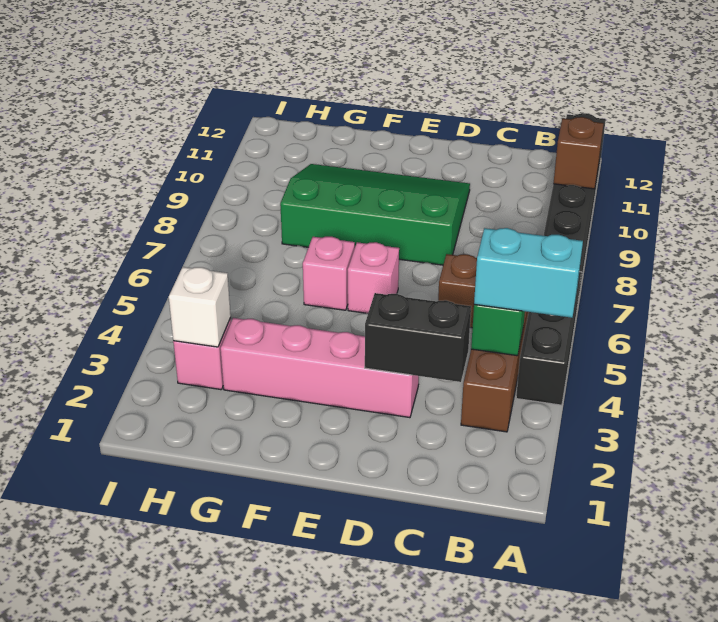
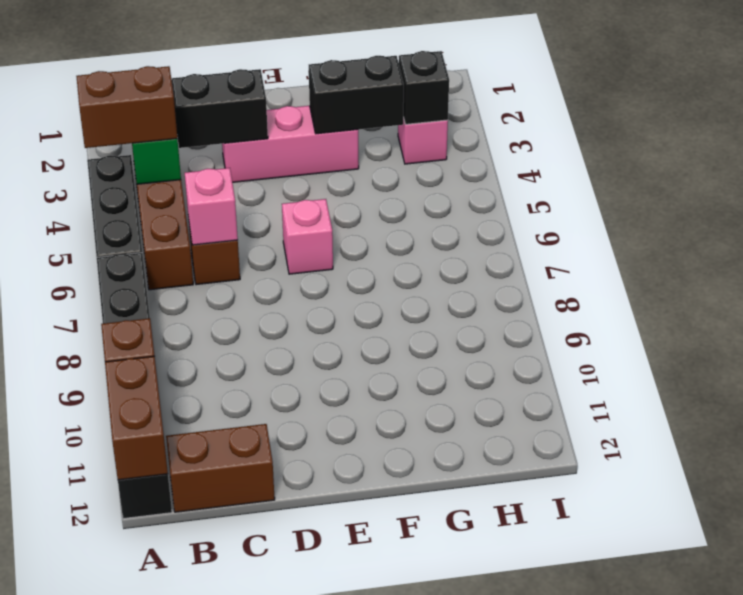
cyan brick A4:B4 level 3 -> brown brick A4:B4 level 3
none -> brown brick A11:A12 level 2
none -> brown brick B12:C12 level 1
pink brick D3:G3 level 1 -> pink brick D3:F3 level 1
green slope D8:G10 level 1 top 8 -> none
none -> black brick F3:G3 level 2
pink brick F6 level 1 -> pink brick C6 level 2
white brick H3 level 2 -> black brick H3 level 2

